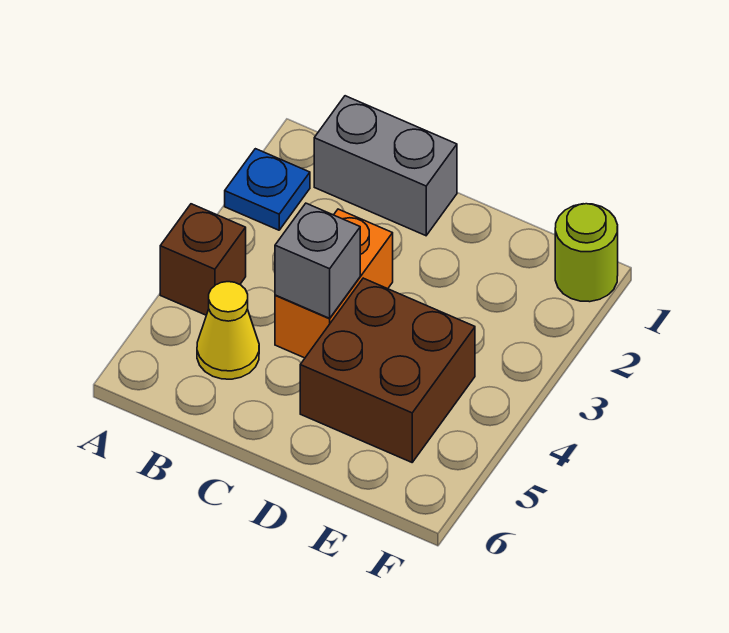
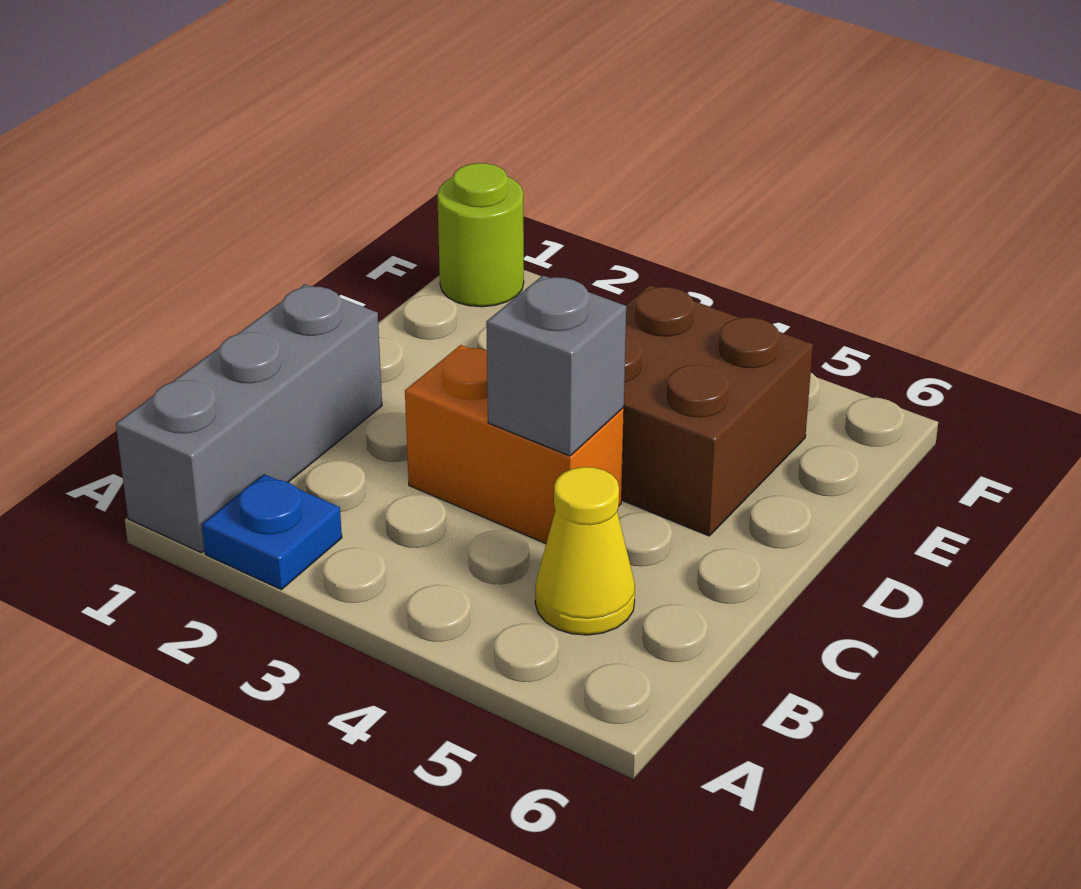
brown brick A4 level 1 -> none
grey brick B1:C1 level 1 -> grey brick A1:C1 level 1

